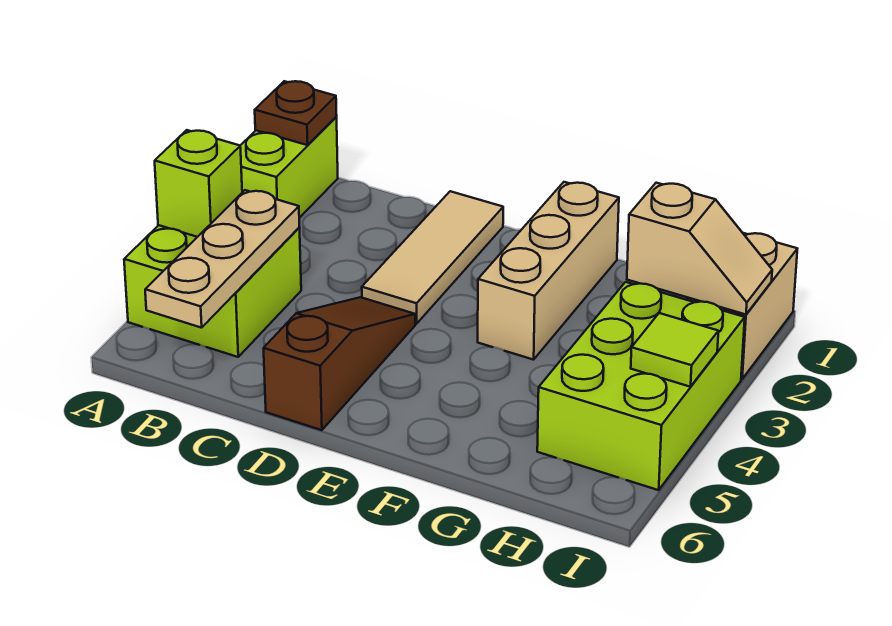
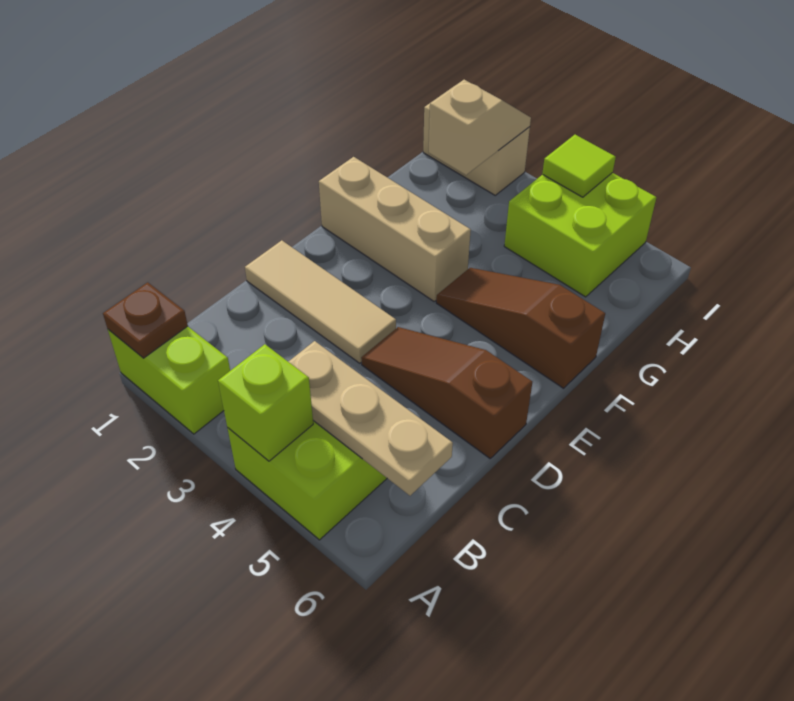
none -> brown slope F4:F6 level 1 top 6
lime brick H3:I5 level 1 -> lime brick H4:I5 level 1

